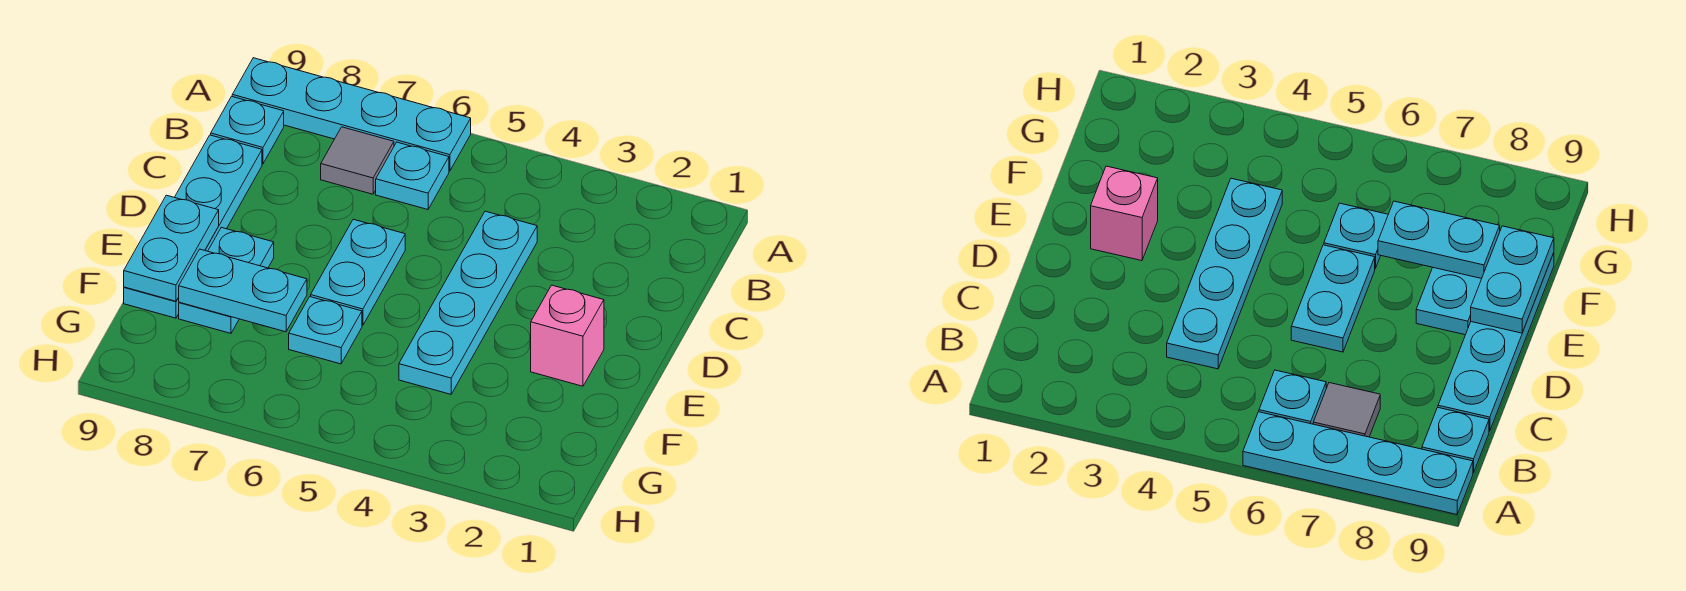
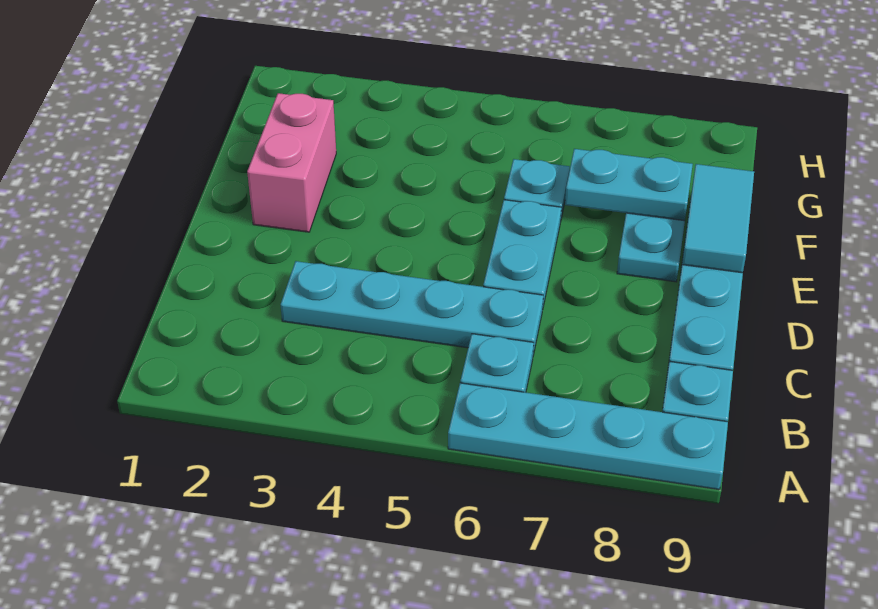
grey tile B7 level 1 -> none
cyan plate C4:F4 level 1 -> cyan plate C3:C6 level 1
pink brick E2 level 1 -> pink brick E2:F2 level 1
cyan plate E9:F9 level 2 -> cyan tile E9:F9 level 2

